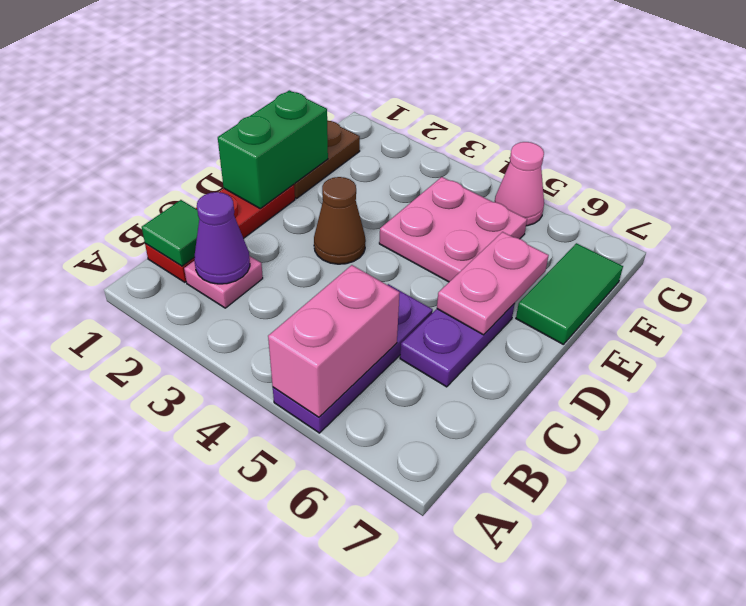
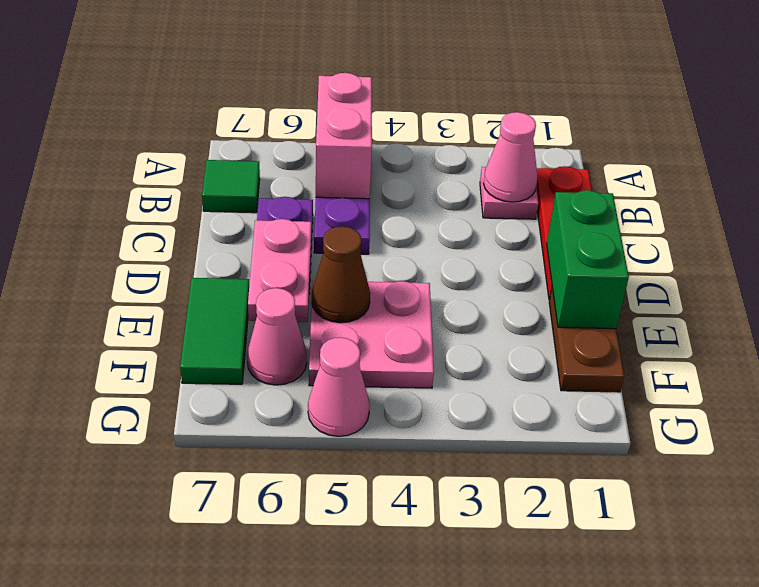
green tile B1 level 2 -> green tile B7 level 1
purple cone B2 level 2 -> pink cone B2 level 2
brown cone D3 level 1 -> brown cone E5 level 2
none -> pink cone F6 level 1

